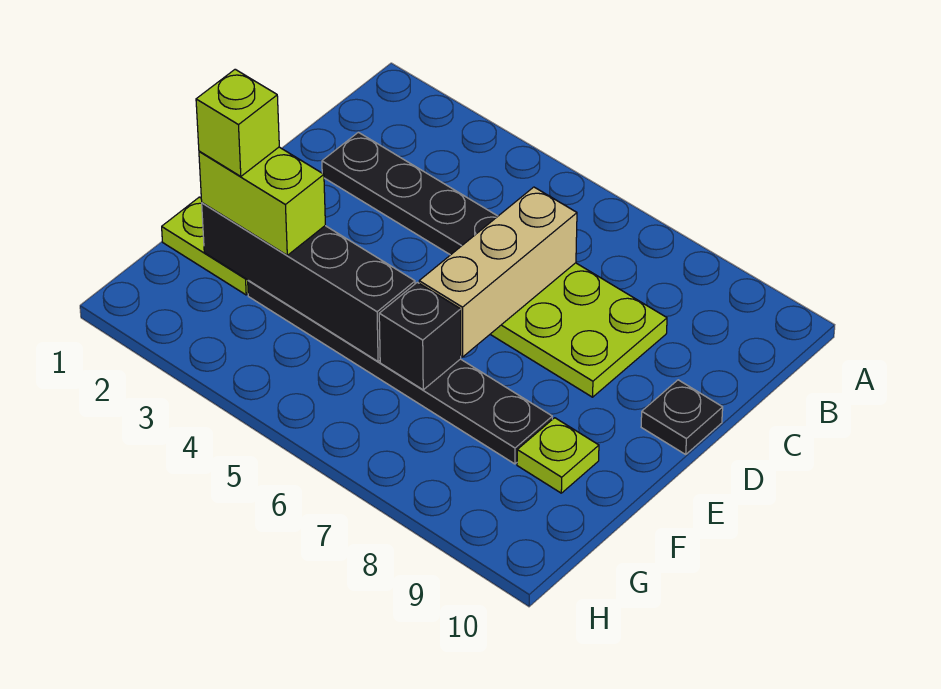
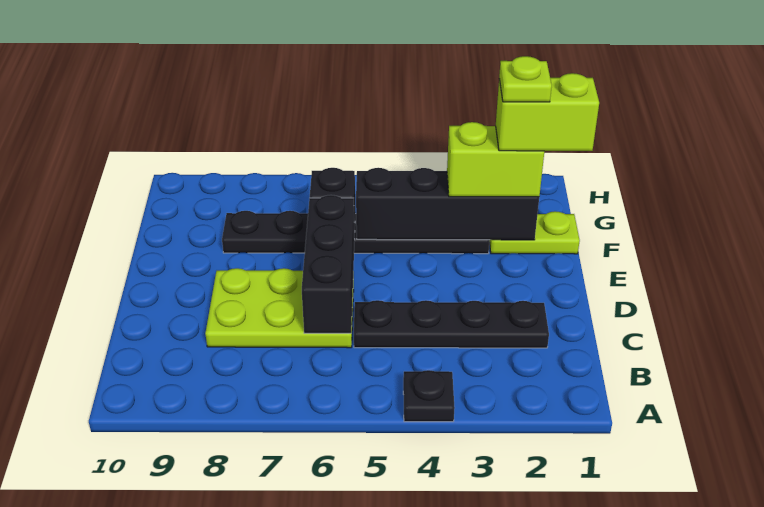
tan brick C6:E6 level 2 -> black brick C6:E6 level 2
black plate D10 level 1 -> black plate A4 level 1
lime brick F2 level 4 -> lime brick F1:F2 level 4
lime plate F9 level 1 -> lime plate F2 level 5

